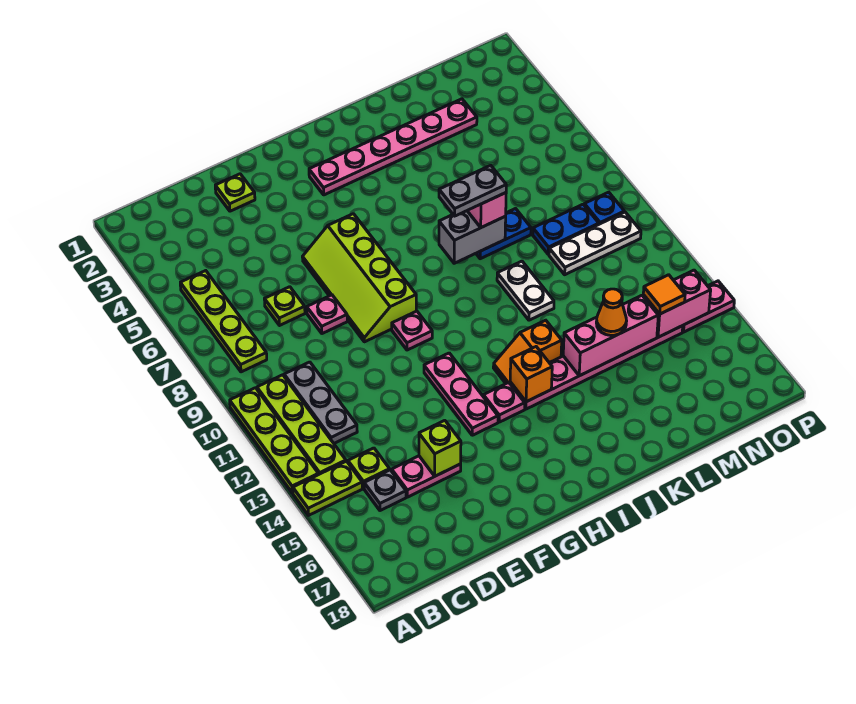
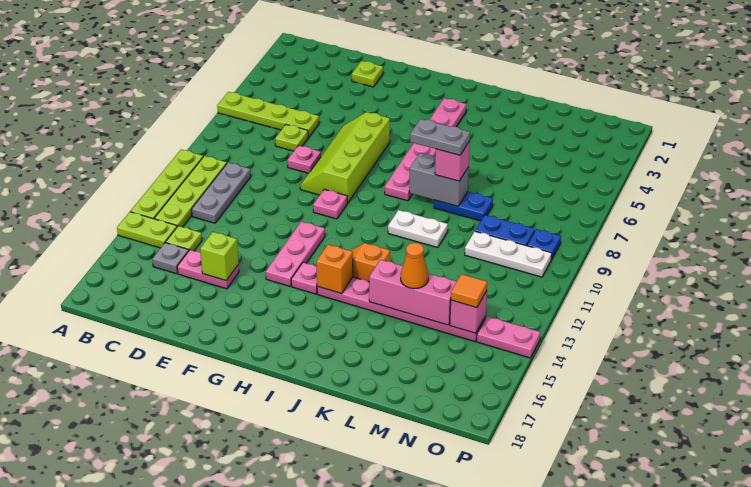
lime plate B5:B8 level 1 -> lime plate A6:D6 level 1
pink plate H3:M3 level 1 -> pink plate I3:I8 level 1
white plate K10:K11 level 1 -> white plate J10:K10 level 1
pink brick N14:O14 level 2 -> pink brick N14 level 2

